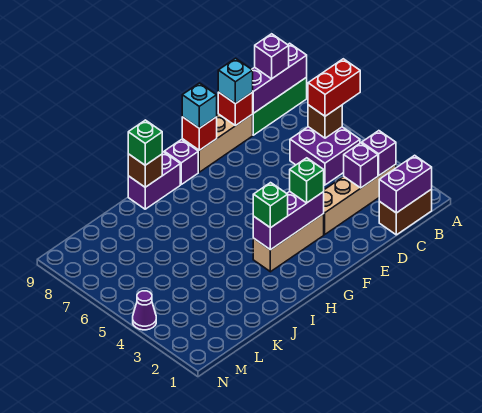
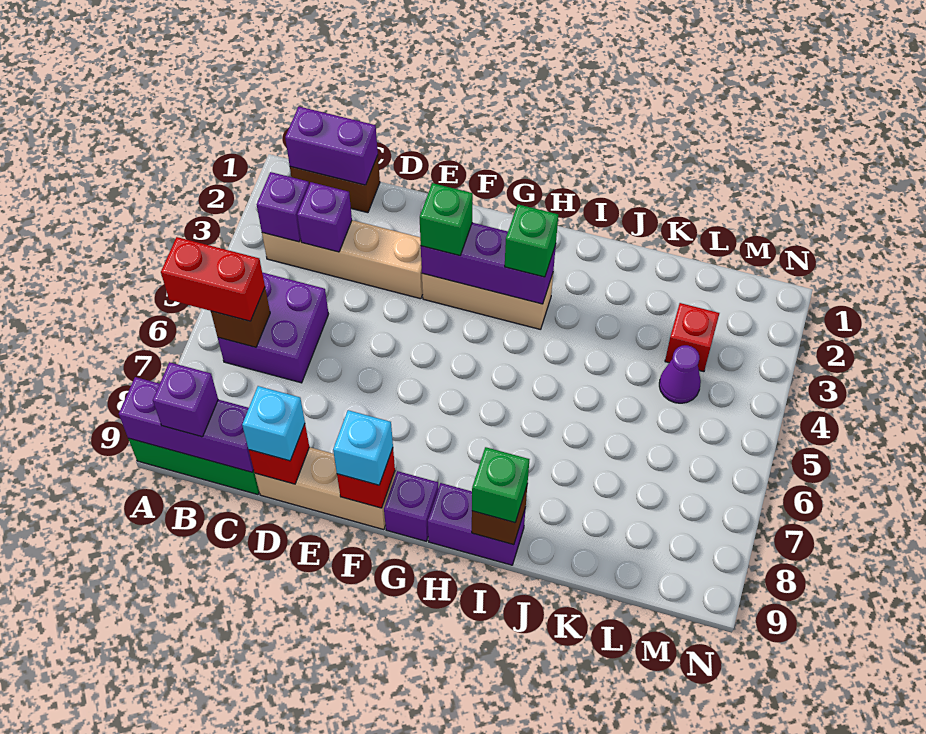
none -> red brick L3 level 1
purple cone N4 level 1 -> purple cone L4 level 1

